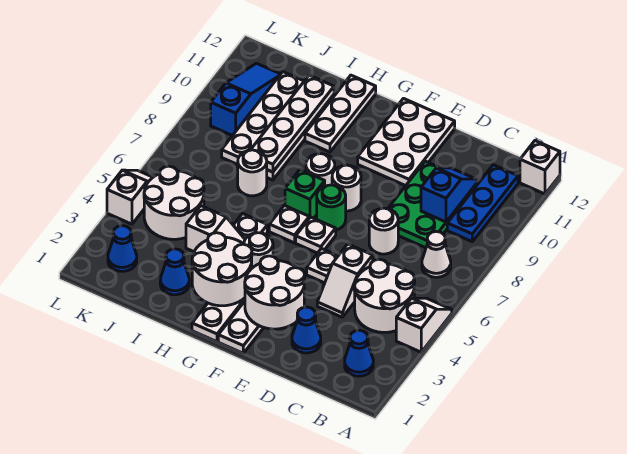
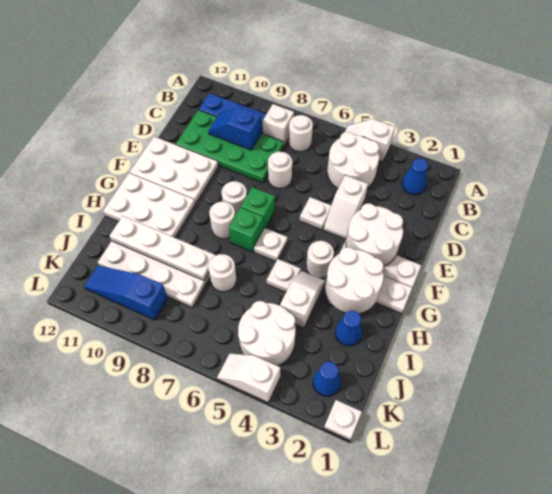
white brick A12 level 1 -> white brick B8 level 1
white cone B7 level 1 -> white round brick B7 level 1
green plate C8:D10 level 1 -> green plate C8:D11 level 1
blue cone D2 level 1 -> none
white slope D4:D5 level 1 top 5 -> white slope D4:E4 level 1 top D
white plate F6 level 1 -> white plate L1 level 1
green round brick F7 level 1 -> green brick F7 level 1
white plate H10:H12 level 1 -> white plate G10:H12 level 1

